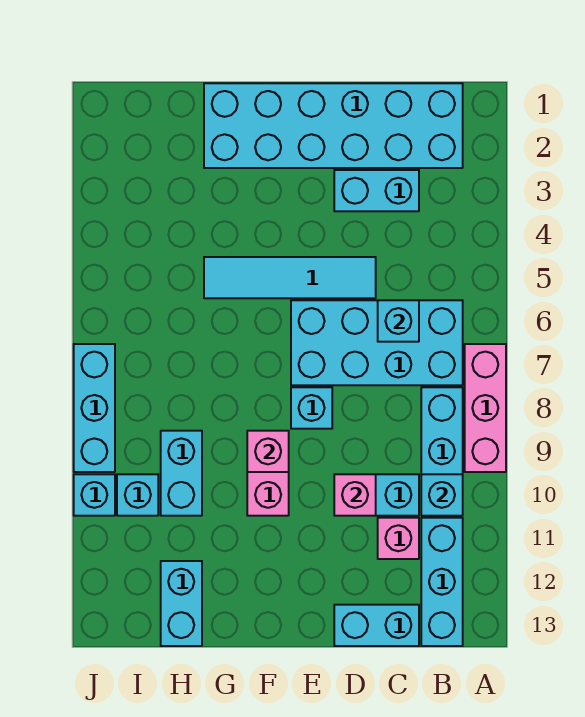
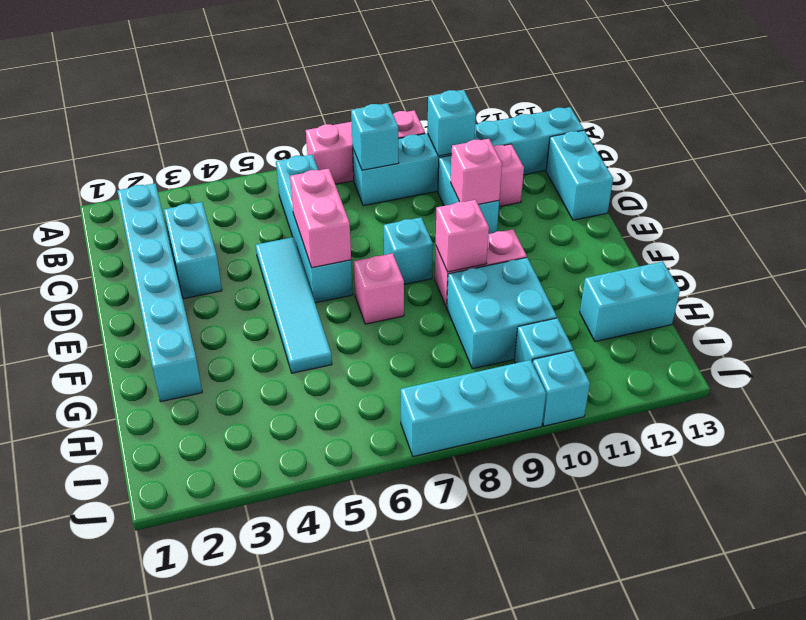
cyan brick B1:G2 level 1 -> cyan brick B2:G2 level 1
cyan brick B6:E7 level 1 -> cyan brick B6:E6 level 1
cyan brick C6 level 2 -> cyan brick B8 level 2
none -> pink brick D6:E6 level 2
none -> pink brick F7 level 1
cyan brick H9:H10 level 1 -> cyan brick G9:H10 level 1

